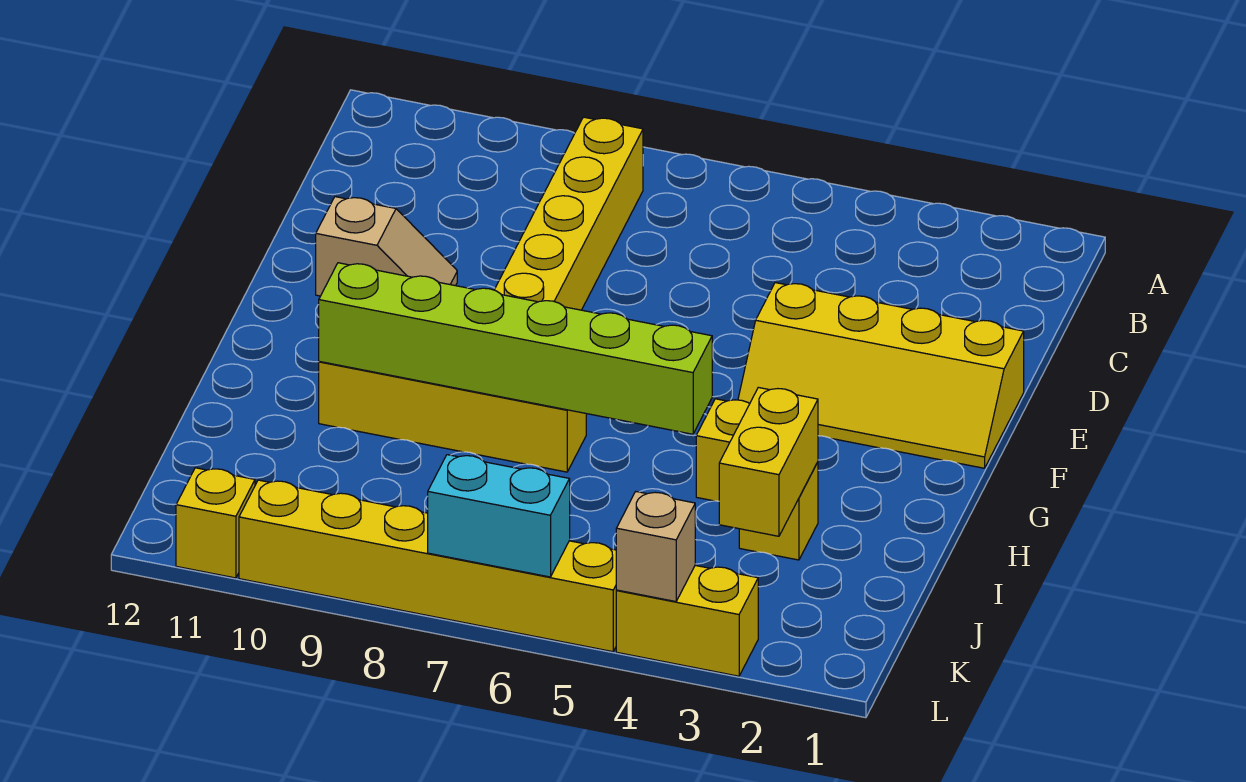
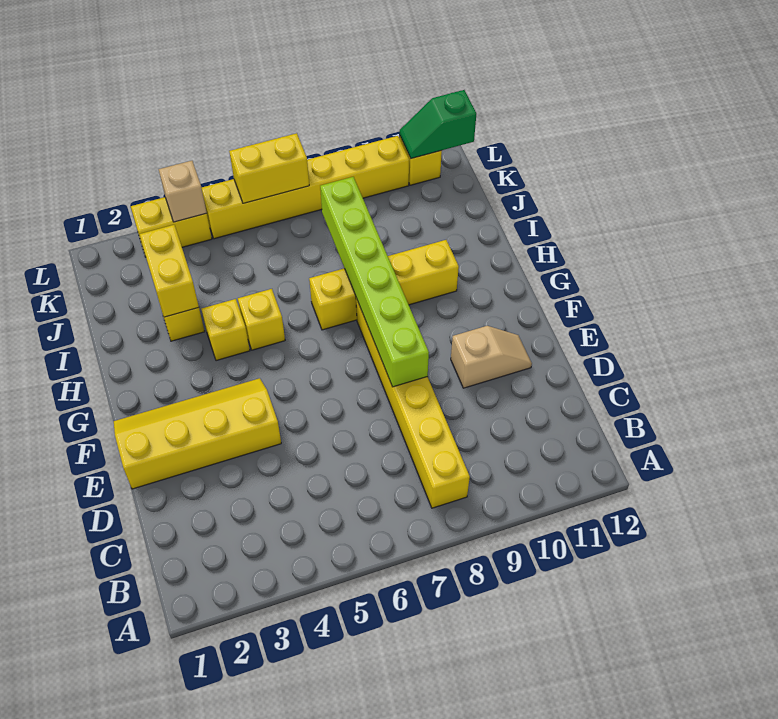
tan slope E10:E11 level 1 top 11 -> tan slope E10:E11 level 1 top 10
none -> yellow brick H5 level 1
lime brick H5:H10 level 2 -> lime brick E8:J8 level 2
cyan brick L6:L7 level 2 -> yellow brick L6:L7 level 2
none -> green slope L11:L12 level 2 top 12

